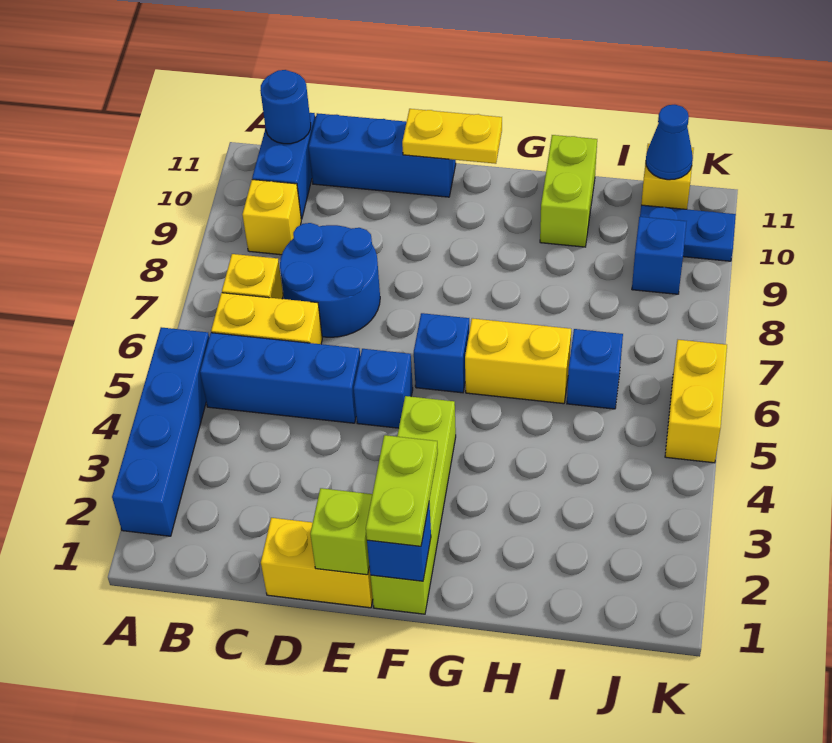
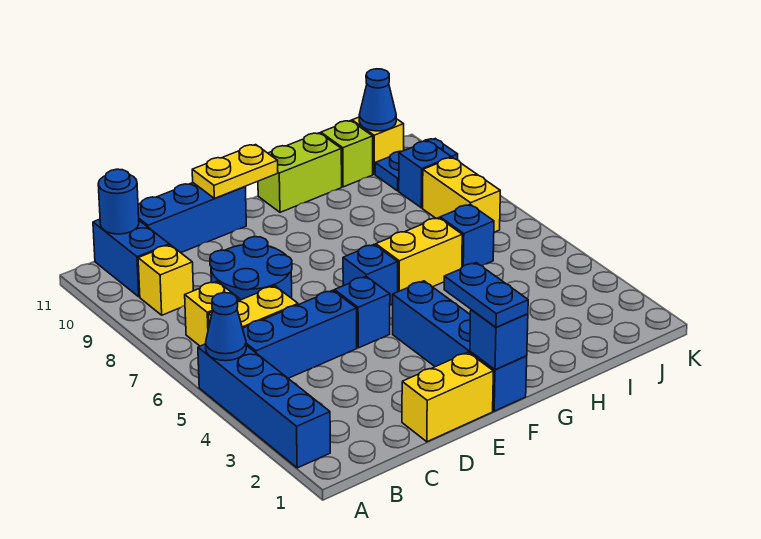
none -> blue cone A5 level 2
lime brick E1 level 2 -> lime brick I11 level 1
lime brick F1:F4 level 1 -> blue brick F1:F4 level 1
lime plate F1:F2 level 3 -> blue plate F1:F2 level 3
lime brick H10:H11 level 1 -> lime brick G11:H11 level 1
yellow brick K5:K6 level 1 -> yellow brick J7:J8 level 1

